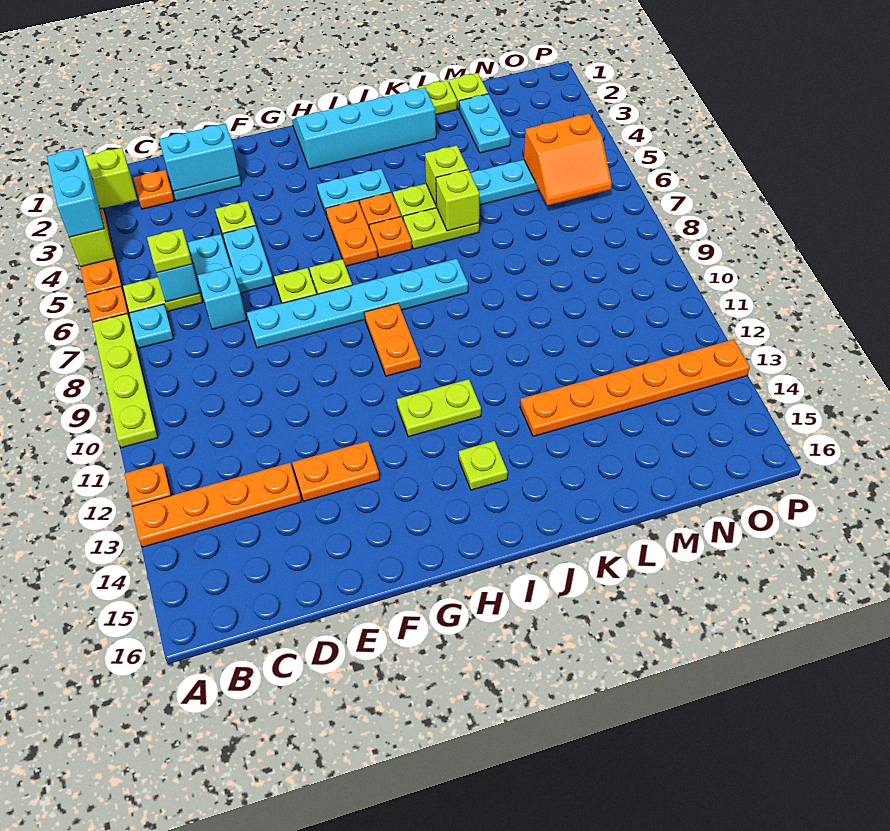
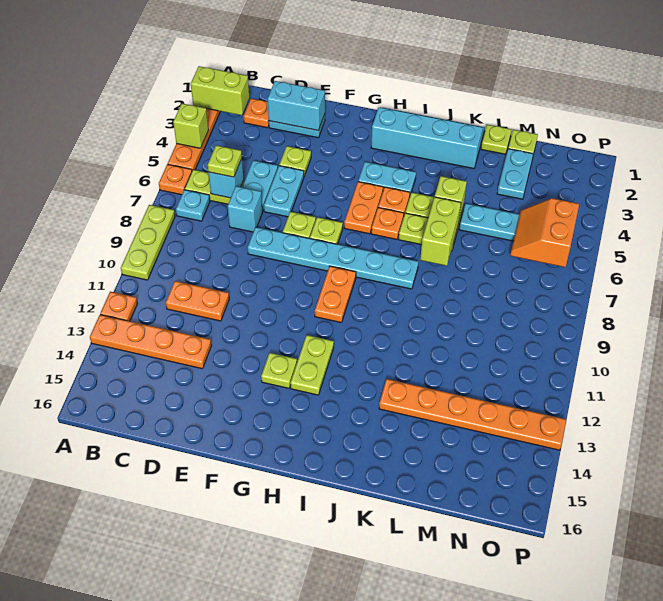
cyan brick A3:A4 level 3 -> none
lime plate A7:A10 level 1 -> lime plate A8:A10 level 1
orange plate E13:F13 level 1 -> orange plate C11:D11 level 1
lime plate H12:I12 level 1 -> lime plate H12:H13 level 1
lime plate I14 level 1 -> lime plate G13 level 1
lime brick K6 level 2 -> lime brick K6:K7 level 2
orange slope N5:O6 level 2 top 5 -> orange slope N5:O6 level 2 top O

